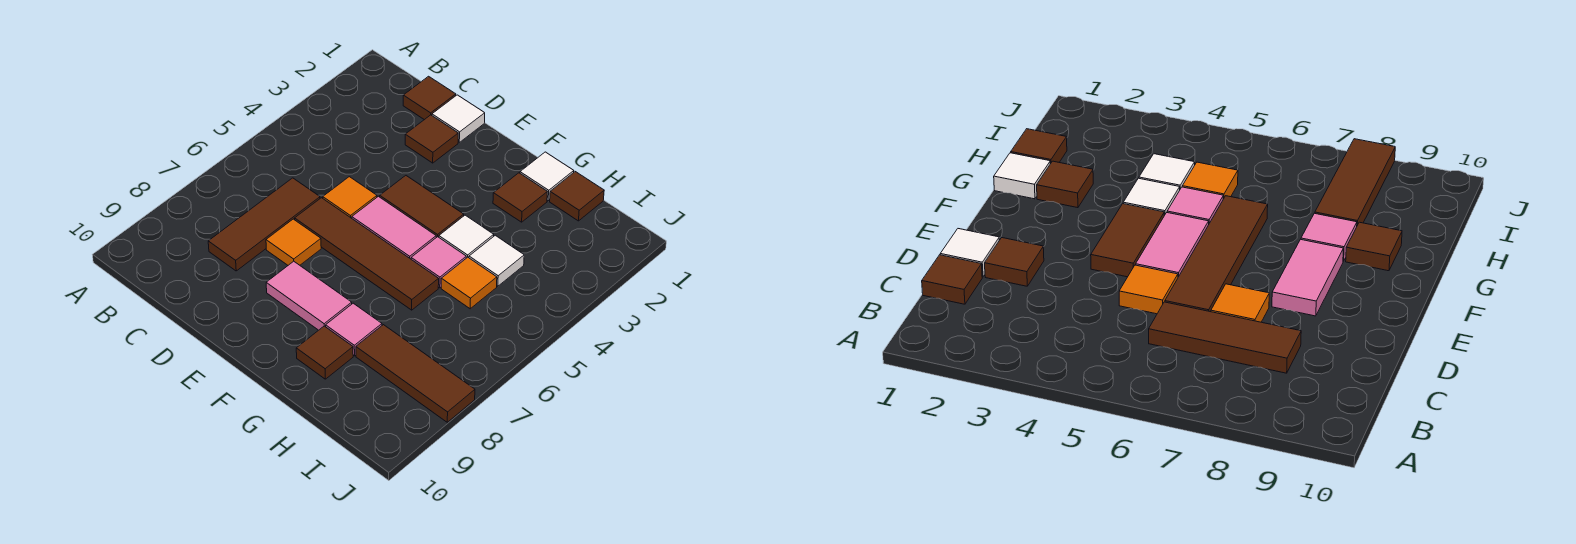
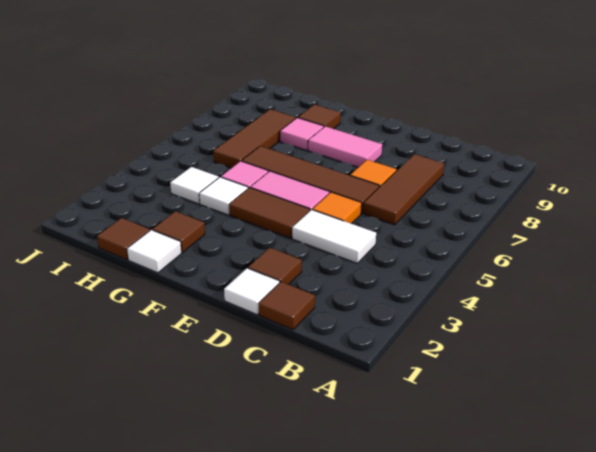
none -> white tile C4:D4 level 1
orange tile H5 level 1 -> none
brown tile H8:J8 level 1 -> brown tile H6:H8 level 1

